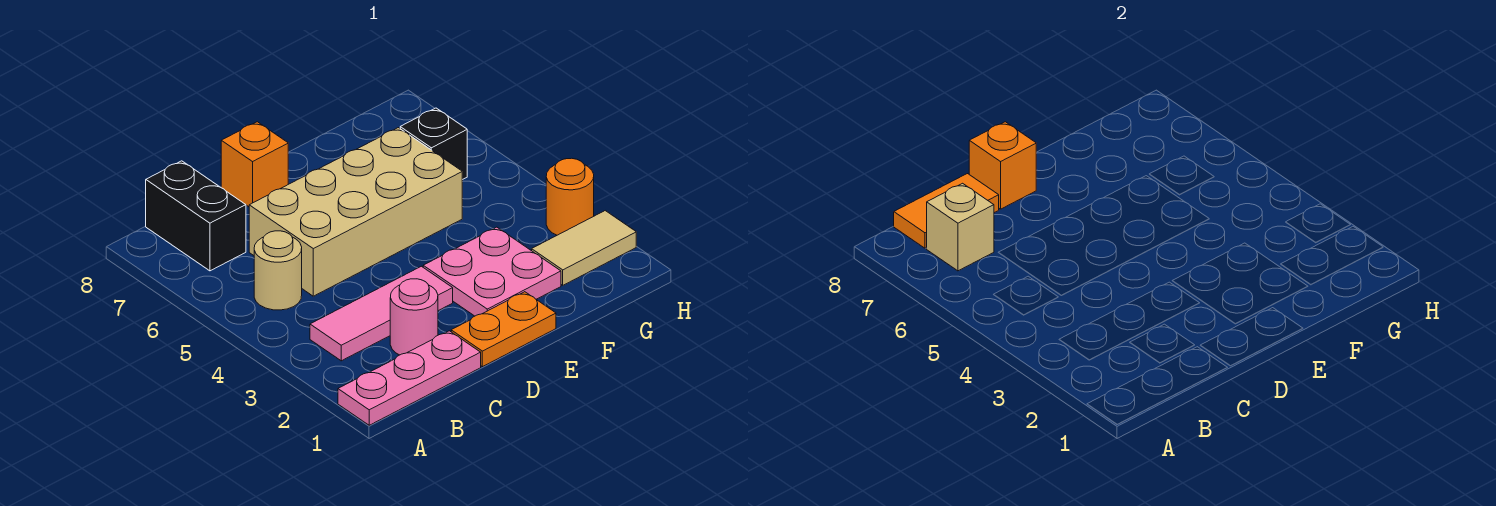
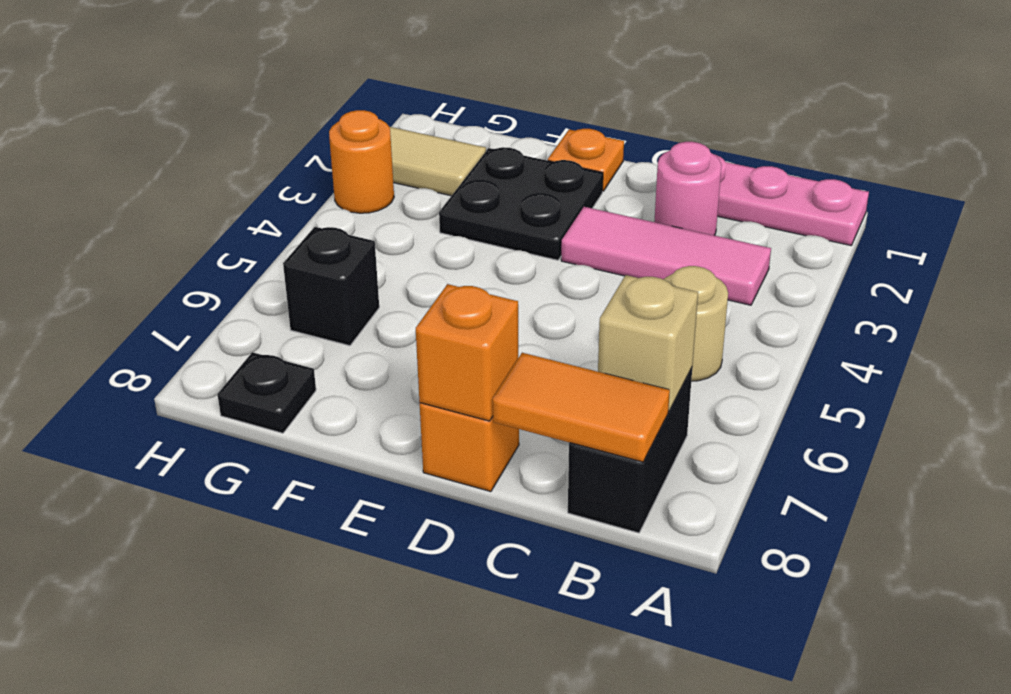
tan brick C5:F6 level 1 -> none
orange plate D1:E1 level 1 -> orange plate E1 level 1
pink plate E2:F3 level 1 -> black plate E2:F3 level 1
none -> black plate G8 level 1

